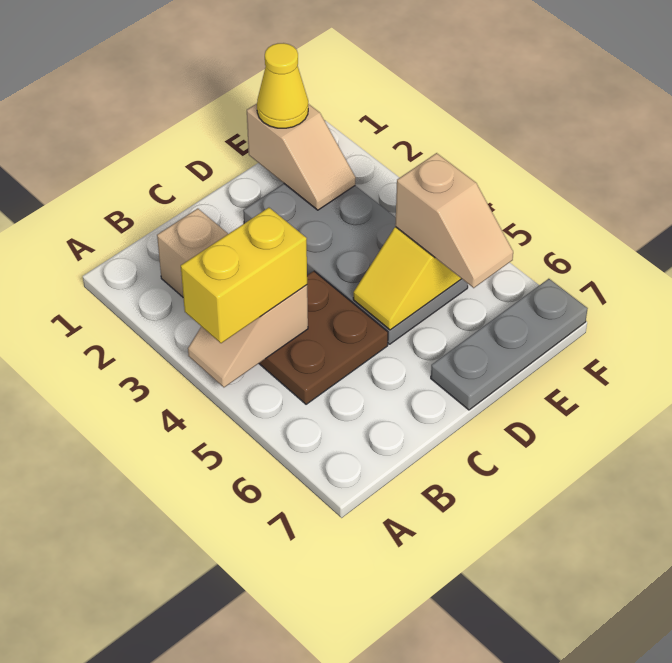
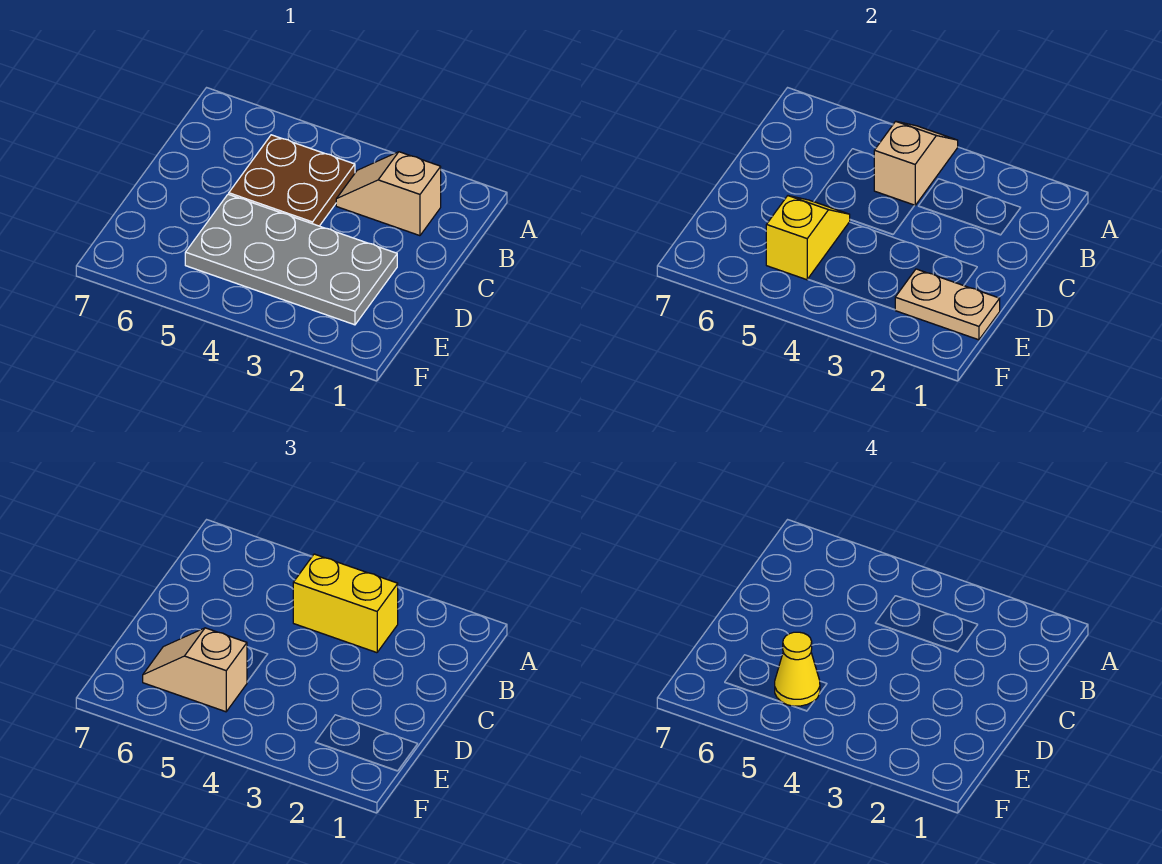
yellow brick A4:B4 level 3 -> yellow brick B3:B4 level 3
grey plate D7:F7 level 1 -> none
tan slope E1:E2 level 2 top 1 -> tan plate E1:E2 level 2
yellow cone E1 level 3 -> yellow cone E5 level 4

